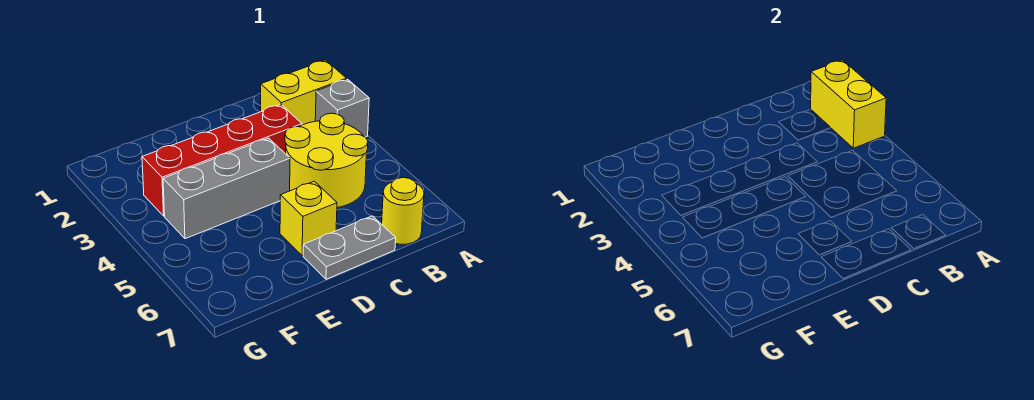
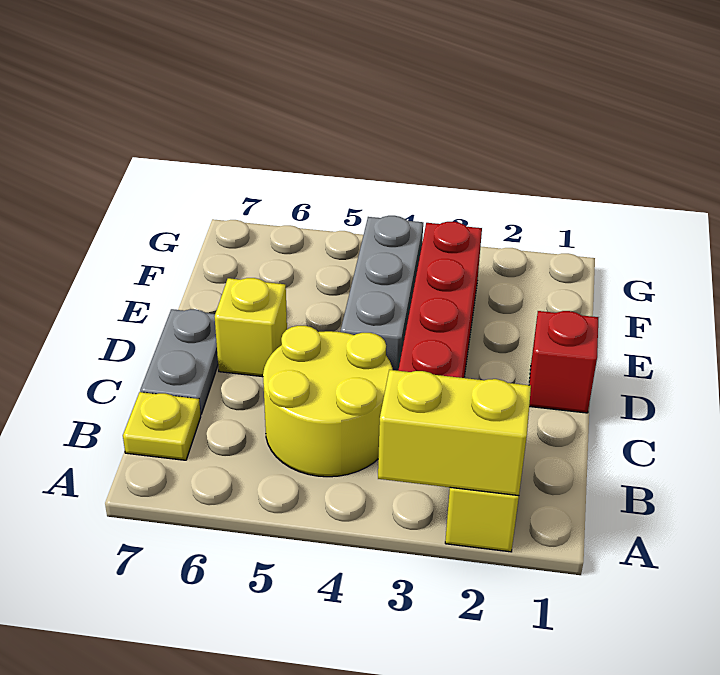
grey brick A3 level 1 -> none
yellow round brick B7 level 1 -> yellow plate B7 level 1
none -> red brick D1 level 1

